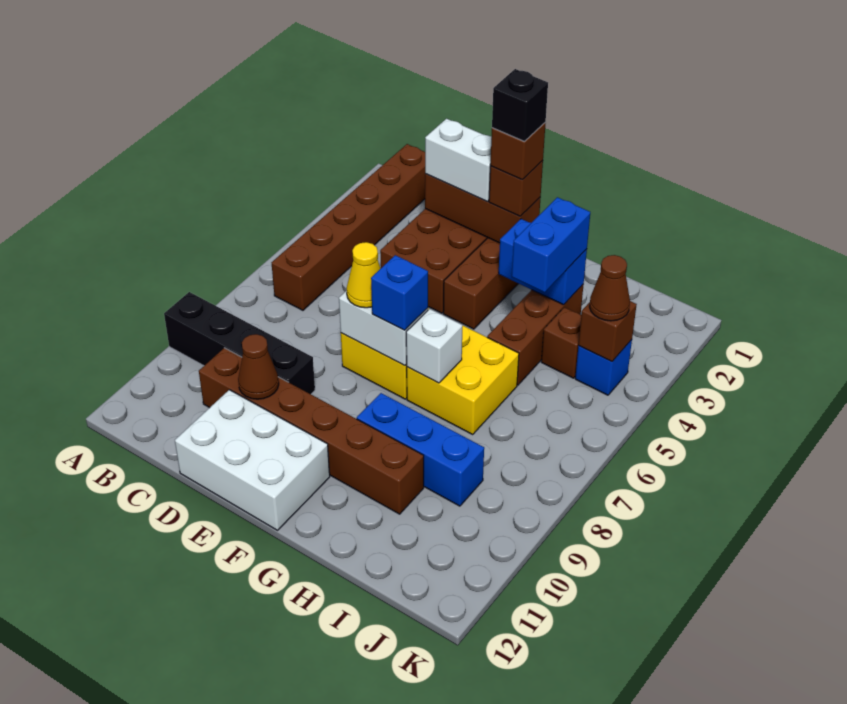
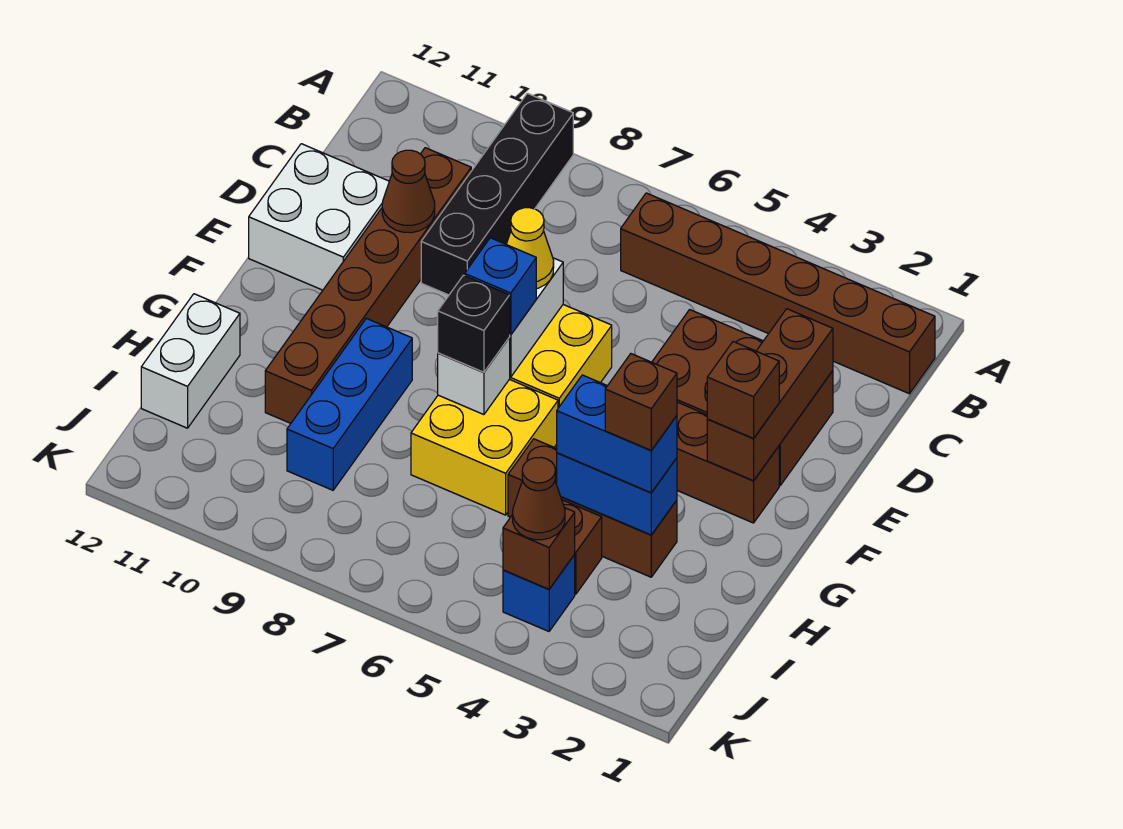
white brick D2:E2 level 3 -> white brick H12:I12 level 1
white brick D11:F12 level 1 -> white brick D11:E12 level 1
brown brick F2 level 4 -> brown brick H3 level 4
black brick F2 level 5 -> black brick G7 level 3
blue brick G3:H3 level 2 -> blue brick H3:H4 level 2

